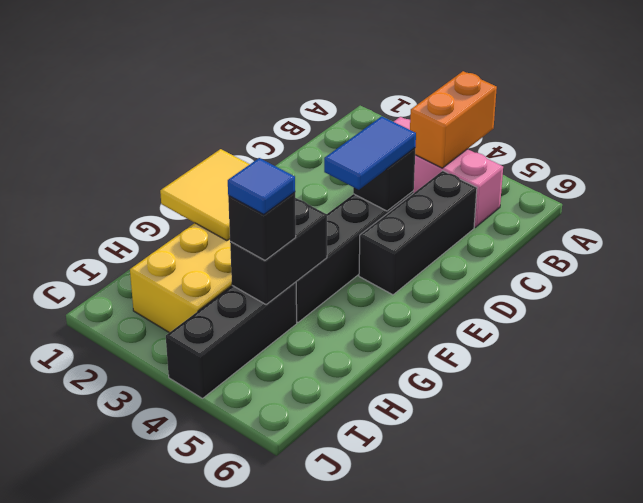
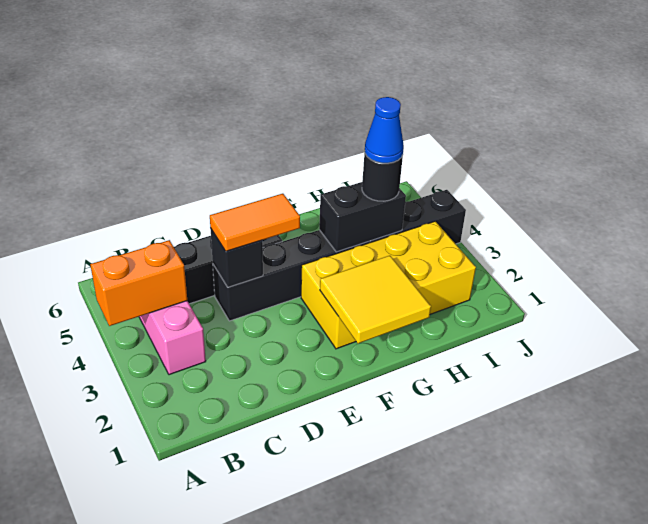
blue tile D4:E4 level 3 -> orange tile D4:E4 level 3
black brick H4 level 3 -> black round brick H4 level 3
blue tile H4 level 4 -> blue cone H4 level 4

